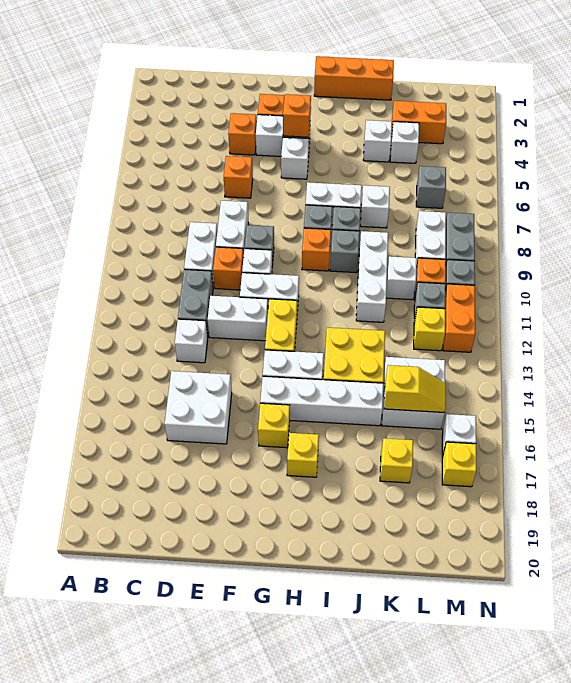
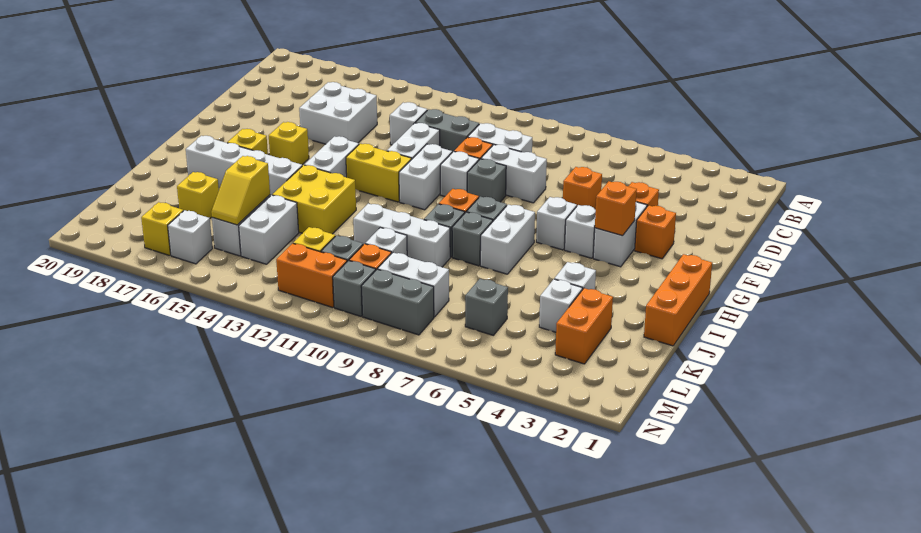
white brick G15:J15 level 1 -> white brick I15:I18 level 1
white brick J7 level 1 -> white brick G6 level 1

